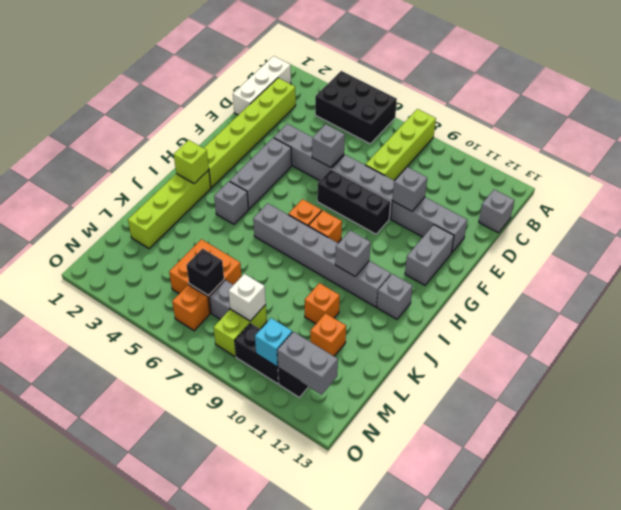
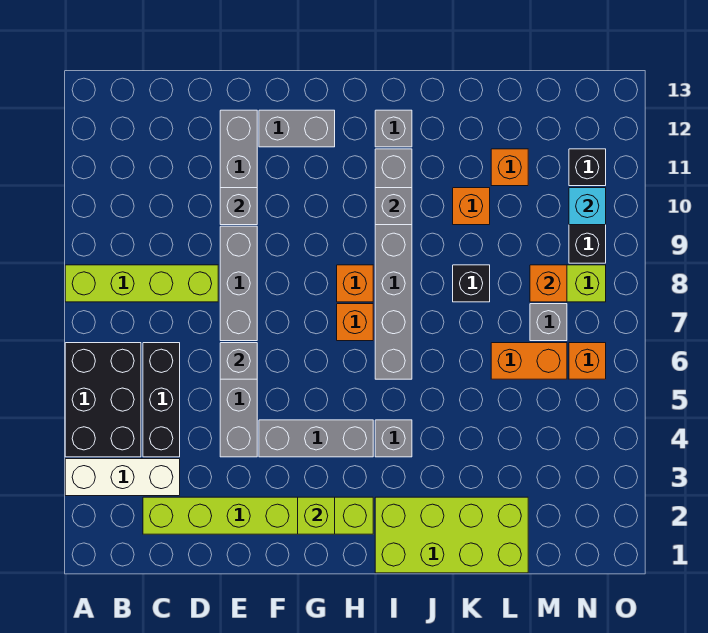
white brick B1:D1 level 1 -> white brick A3:C3 level 1
grey brick C13 level 1 -> none
black brick F7:F9 level 1 -> black brick C4:C6 level 1
lime brick I2:L2 level 1 -> lime brick I1:L2 level 1
lime brick I2 level 2 -> lime brick G2 level 2
orange brick L5:M6 level 1 -> orange brick L6:M6 level 1
black brick M6 level 2 -> black brick K8 level 1
white brick M8 level 2 -> orange brick M8 level 2
grey brick N11:N12 level 2 -> none

